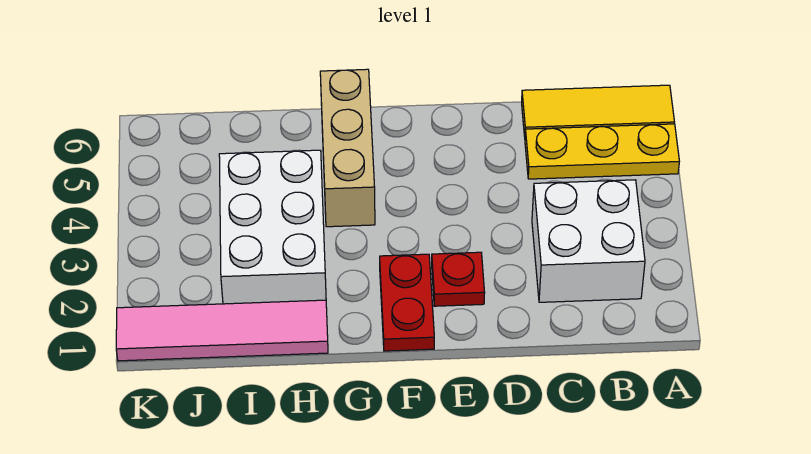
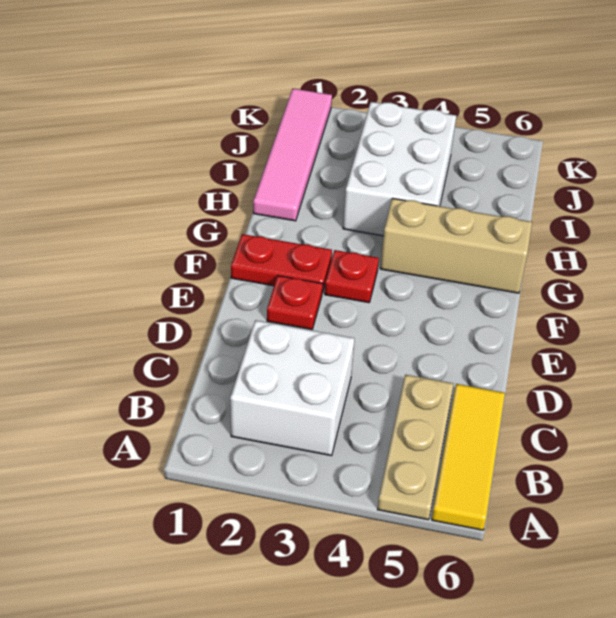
yellow plate A5:C5 level 1 -> tan plate A5:C5 level 1
none -> red plate F3 level 1
white brick H2:I4 level 1 -> white brick H3:J4 level 1

